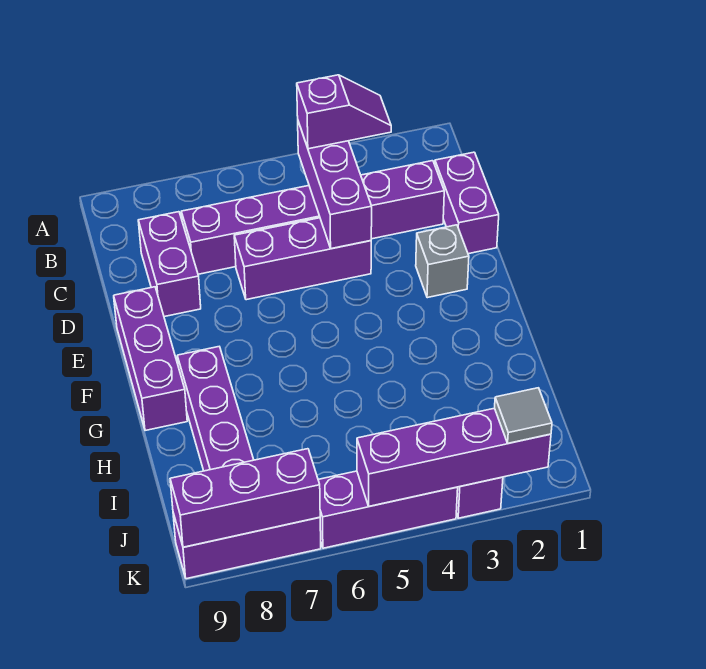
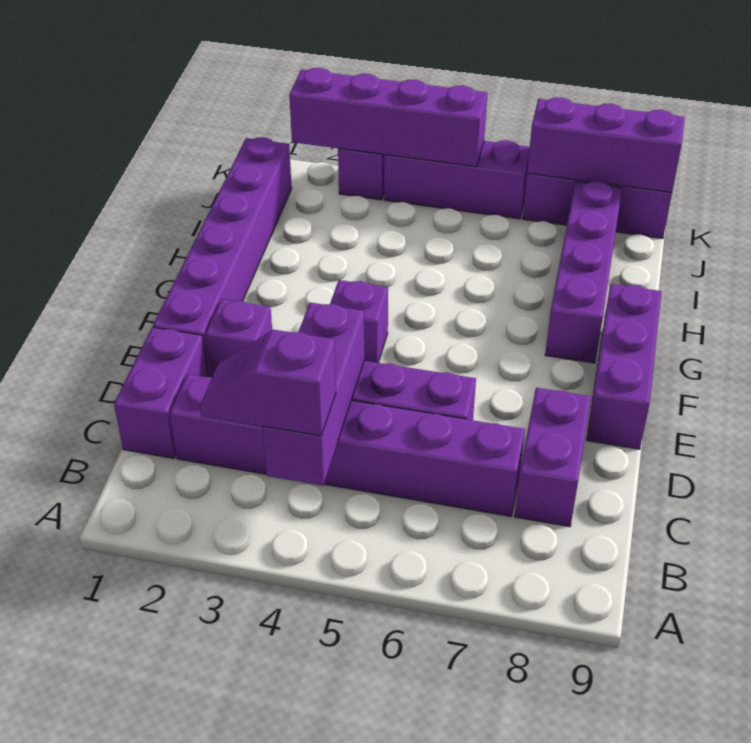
none -> purple brick E1:J1 level 1
grey brick E2 level 1 -> purple brick E2 level 1
none -> purple brick F4 level 1
grey tile K2 level 3 -> none

